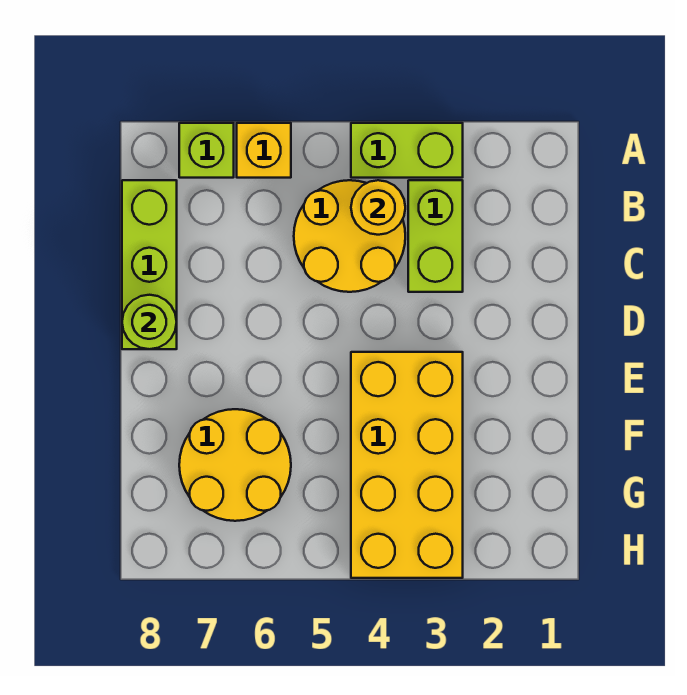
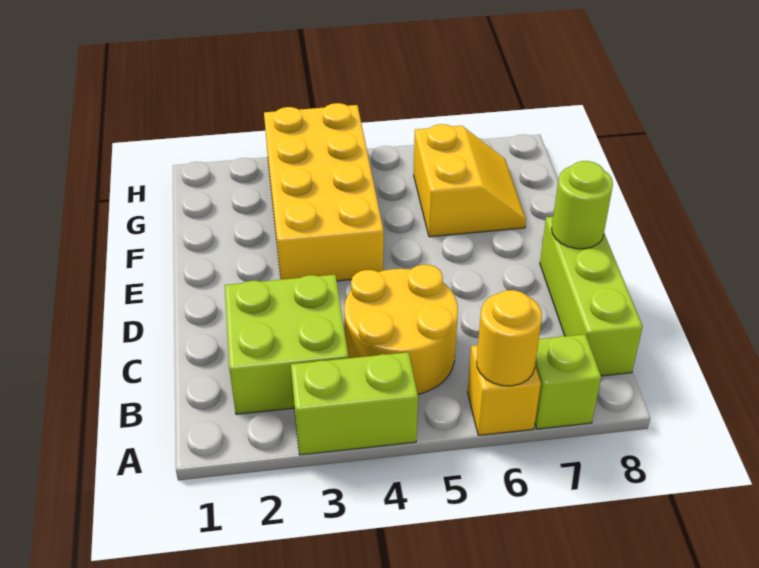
lime brick B3:C3 level 1 -> lime brick B2:C3 level 1
yellow round brick B4 level 2 -> yellow round brick A6 level 2
yellow round brick F6:G7 level 1 -> yellow slope F6:G7 level 1 top 6

